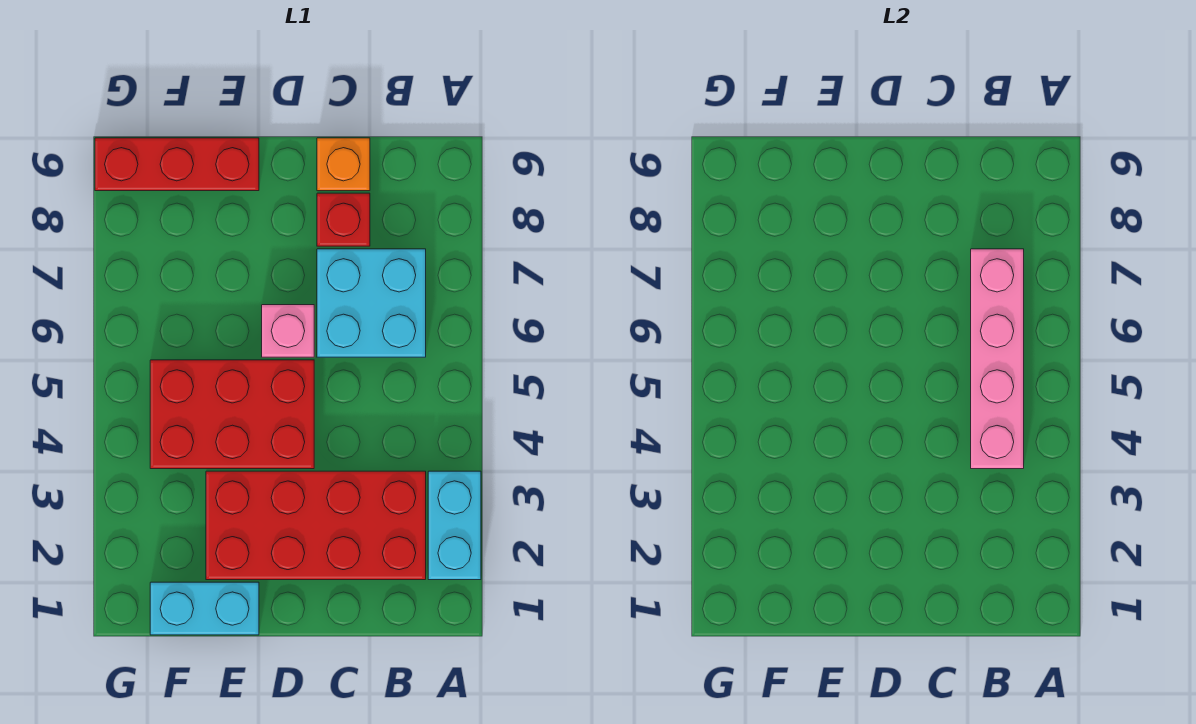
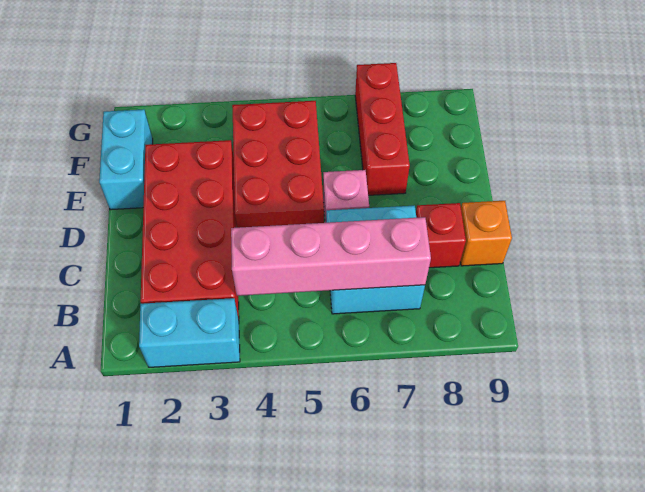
red brick E9:G9 level 1 -> red brick E7:G7 level 1

